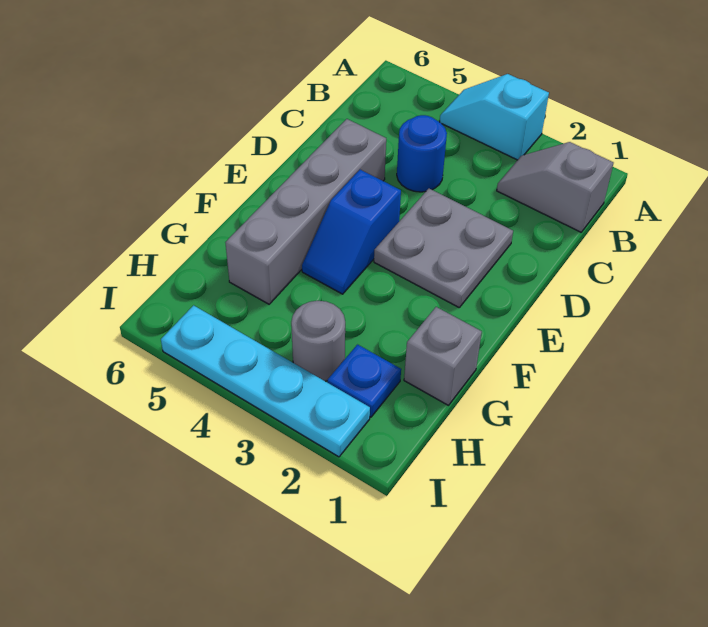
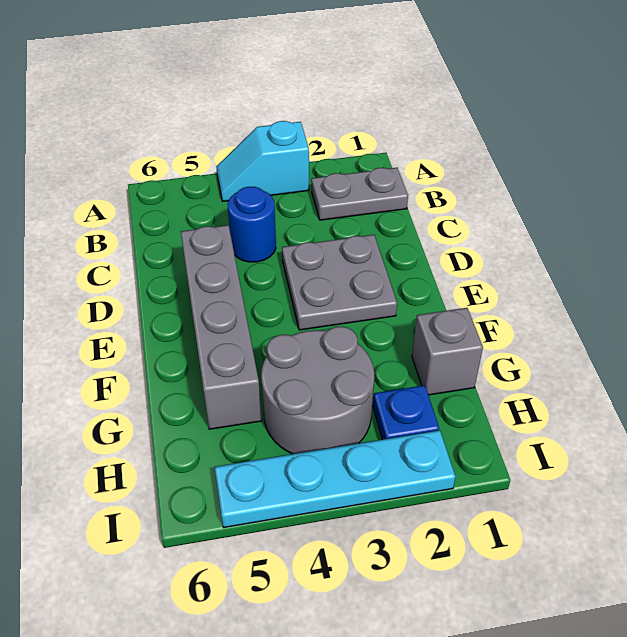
grey slope B1:B2 level 1 top 1 -> grey plate B1:B2 level 1
blue slope E4:F4 level 1 top E -> none
grey round brick H3 level 1 -> grey round brick G3:H4 level 1

